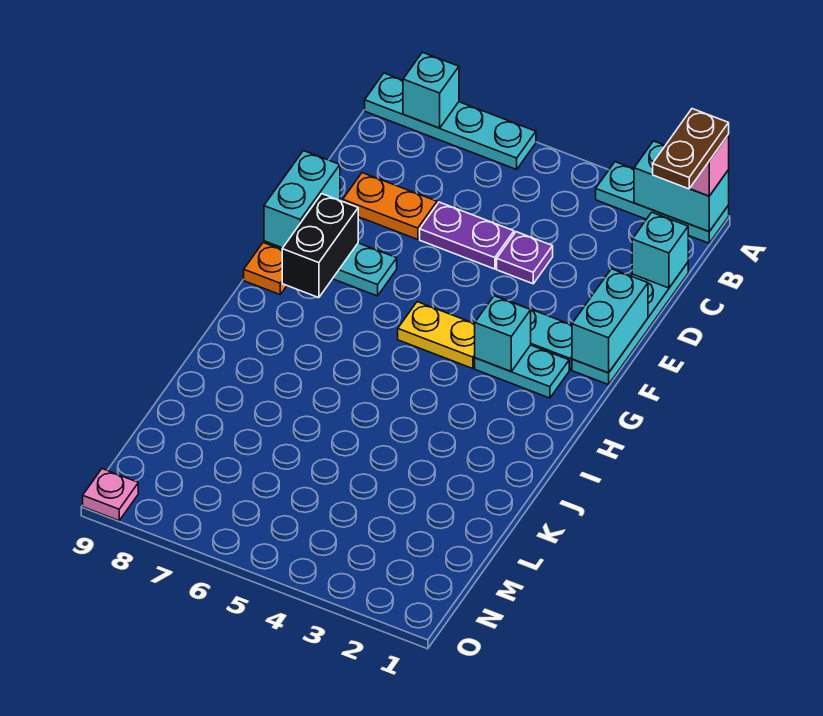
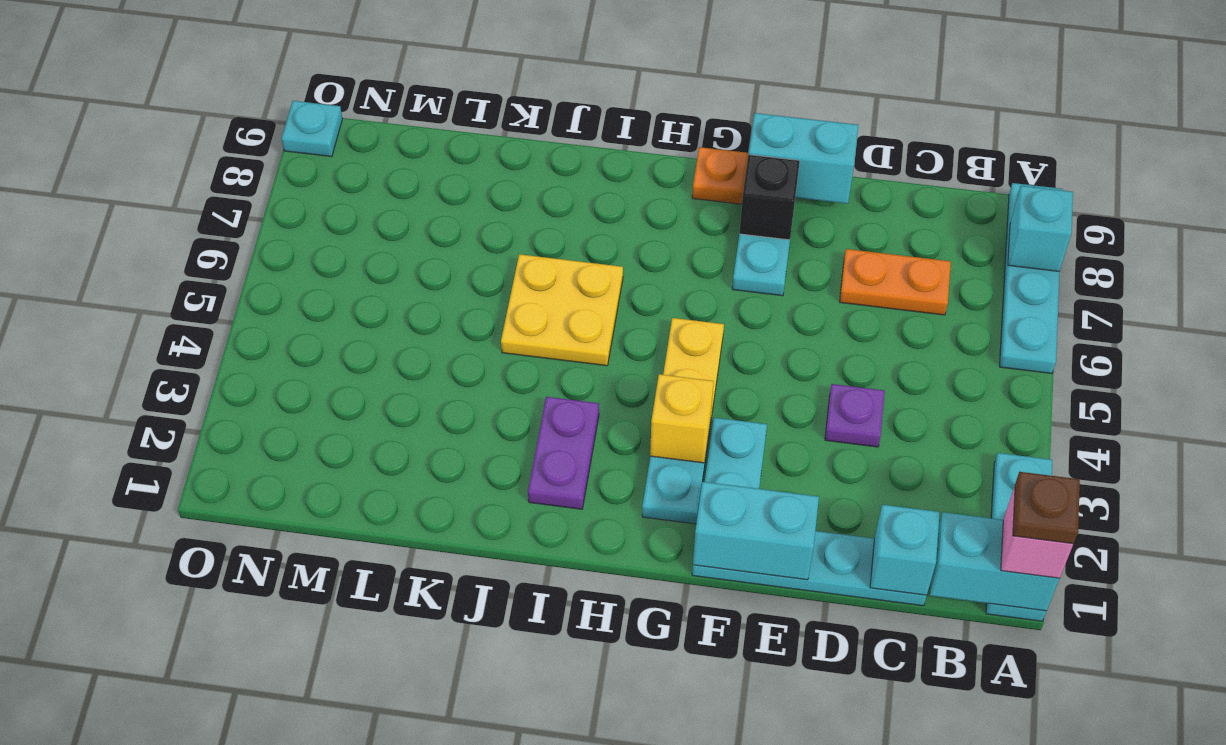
cyan brick A1:A2 level 2 -> cyan brick A1:B1 level 2
brown plate A1:B1 level 4 -> brown plate A1 level 4
purple plate D5:D6 level 1 -> purple plate I2:I3 level 1
orange plate D7:D8 level 1 -> orange plate C7:D7 level 1
black brick F8:G8 level 2 -> black brick F8 level 2
cyan brick G3 level 2 -> yellow brick G3 level 2
none -> yellow plate I5:J6 level 1
pink plate O9 level 1 -> cyan plate O9 level 1

